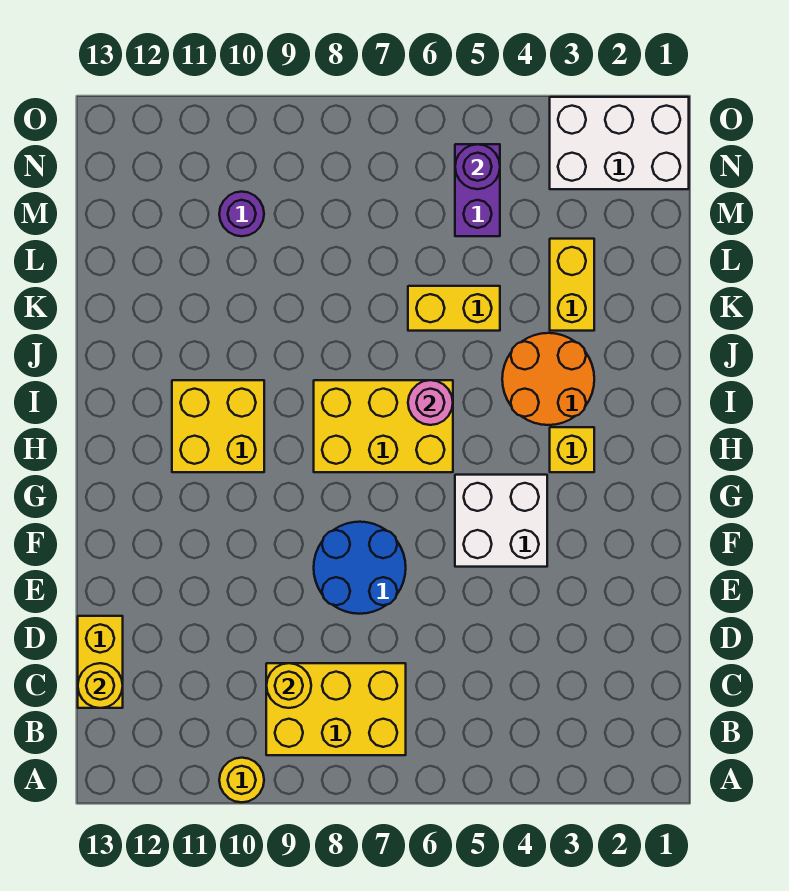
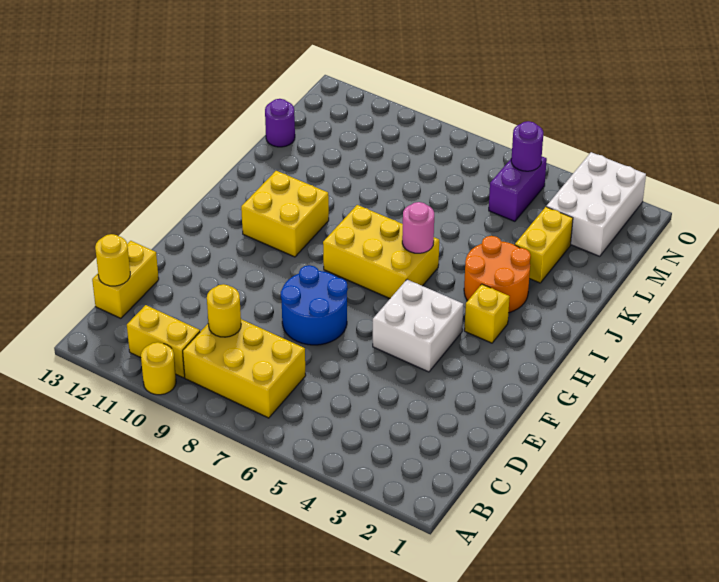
yellow brick K5:K6 level 1 -> yellow brick B10:B11 level 1
purple round brick M10 level 1 -> purple round brick L13 level 1
white brick N1:O3 level 1 -> white brick M2:O3 level 1

